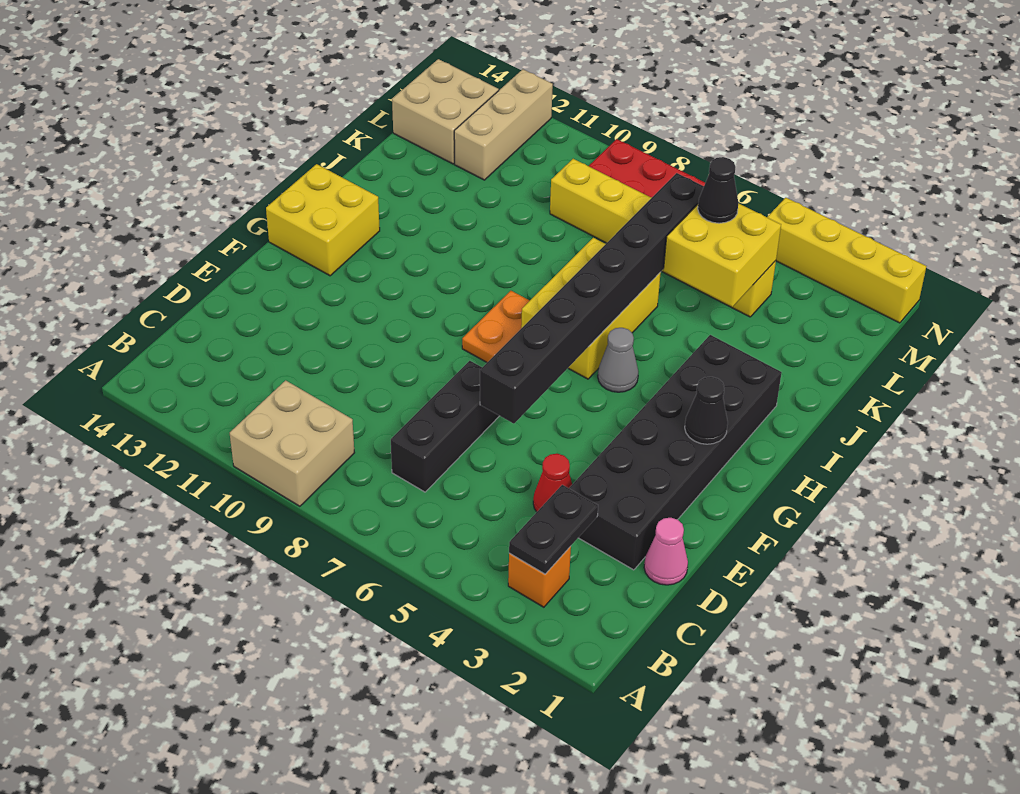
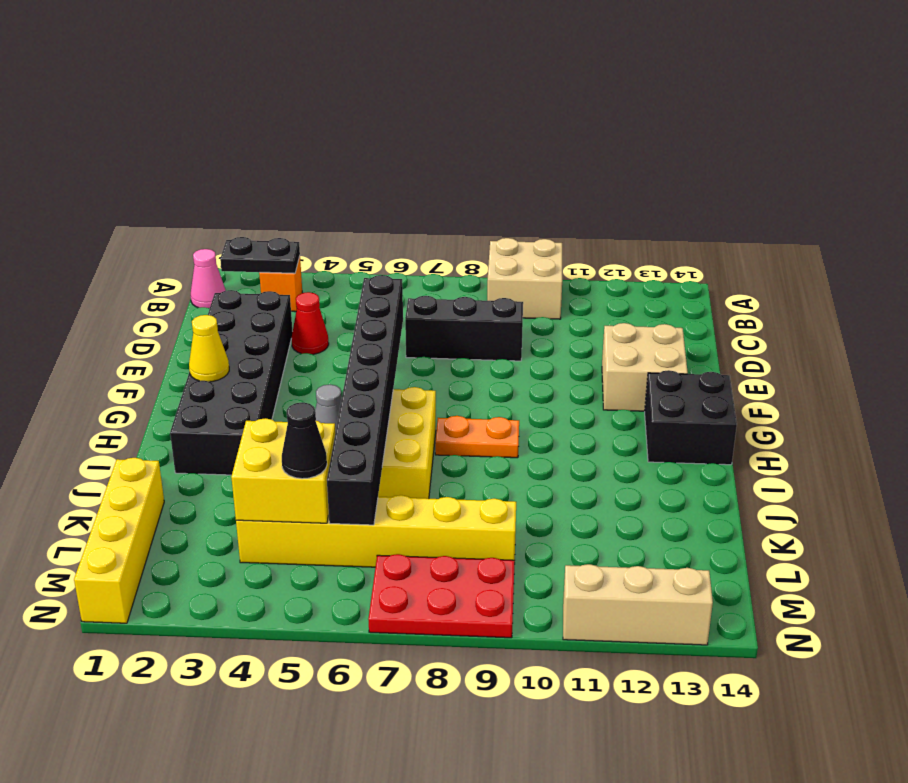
black plate B3:C3 level 2 -> black plate B2:B3 level 2
black brick C7:E7 level 1 -> black brick D7:D9 level 1
pink cone D1 level 1 -> pink cone B1 level 1
black cone G2 level 2 -> yellow cone G2 level 2
orange plate G8:H8 level 1 -> orange plate H8:H9 level 1
yellow brick G13:H14 level 1 -> black brick G13:H14 level 1
tan brick L12:N12 level 1 -> tan brick N11:N13 level 1
tan brick L13:M14 level 1 -> tan brick E12:F13 level 1
yellow brick N1:N4 level 1 -> yellow brick K1:N1 level 1

